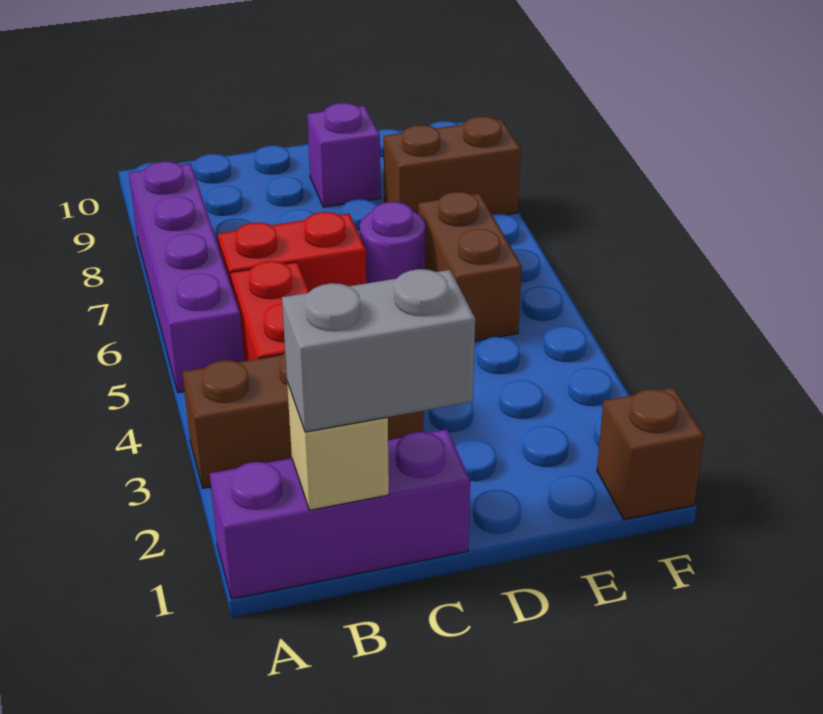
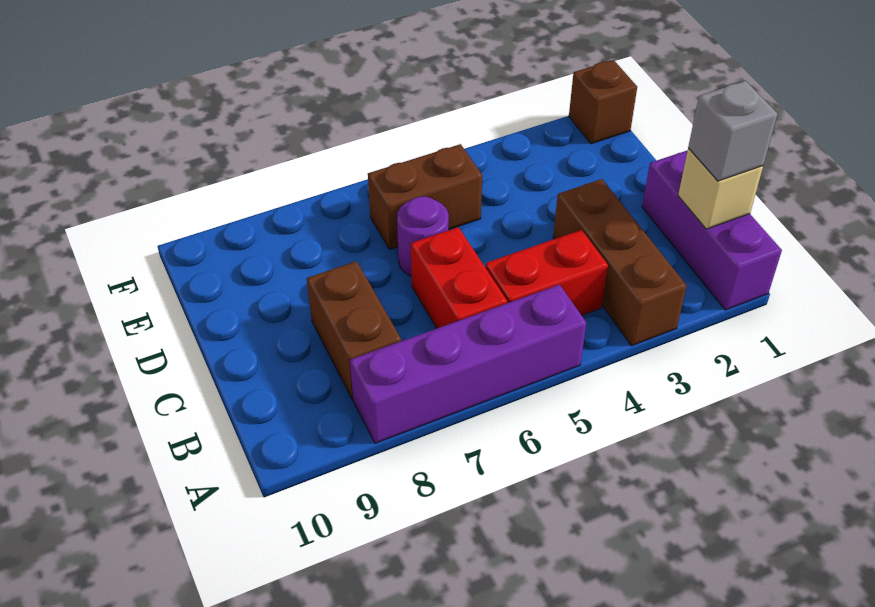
grey brick B1:C1 level 3 -> grey brick B1 level 3
purple brick D9 level 1 -> none
brown brick E8:F8 level 1 -> brown brick B8:C8 level 1

